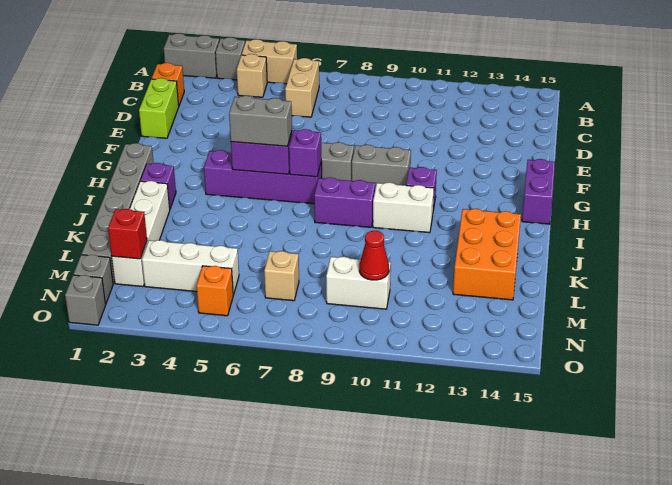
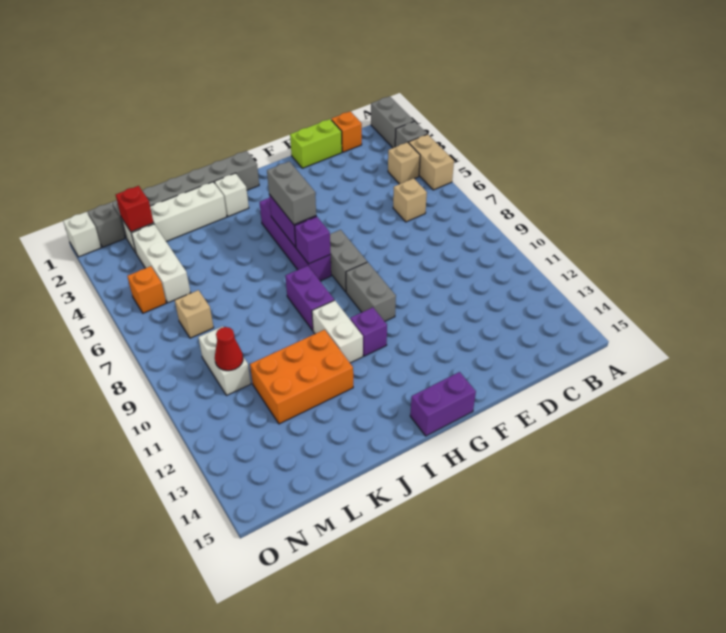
tan brick B6:C6 level 1 -> tan brick C6 level 1
purple brick I2 level 1 -> white brick I2 level 1
orange brick J13:L14 level 1 -> orange brick J11:L12 level 1
grey brick O1 level 1 -> white brick O1 level 1

